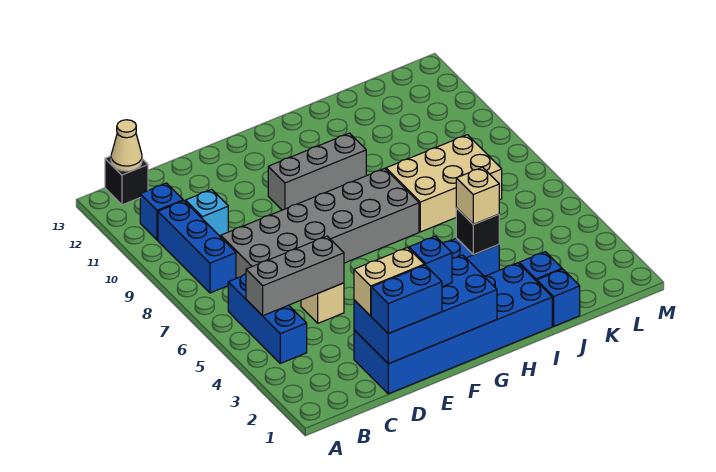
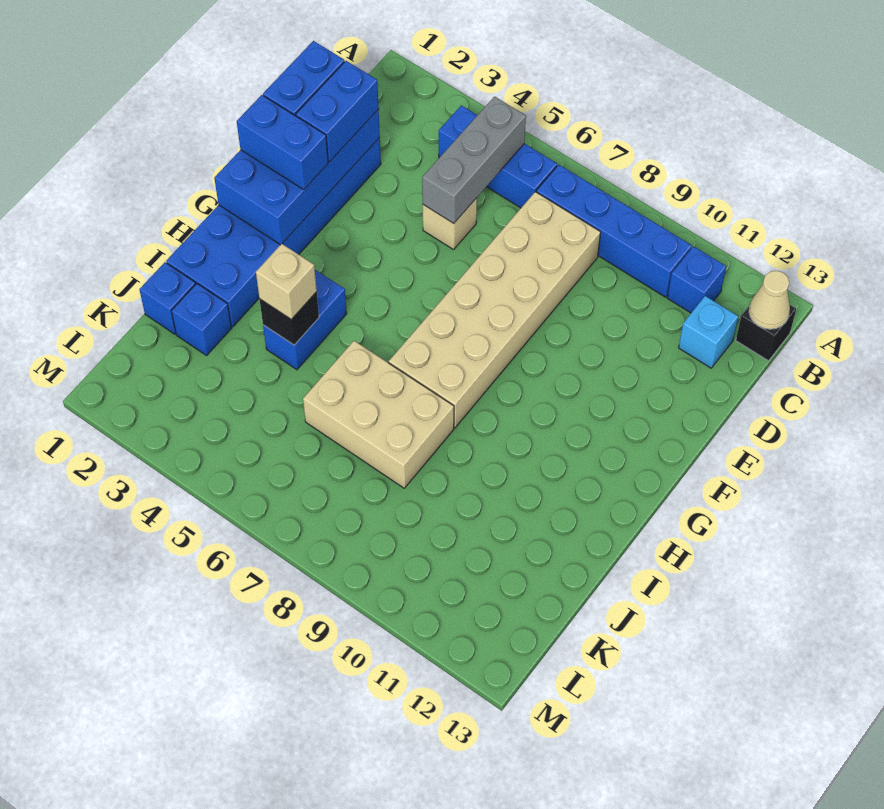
blue brick B8:B10 level 1 -> blue brick B7:B10 level 1
grey brick C7:H8 level 1 -> tan brick C7:H8 level 1
cyan brick C10 level 1 -> cyan brick C12 level 1
tan brick D2:E2 level 3 -> blue brick D2:E2 level 3
blue brick F2 level 3 -> blue brick F1:F2 level 3
grey brick F10:H10 level 1 -> none
tan brick I7:K8 level 1 -> tan brick I6:J8 level 1

